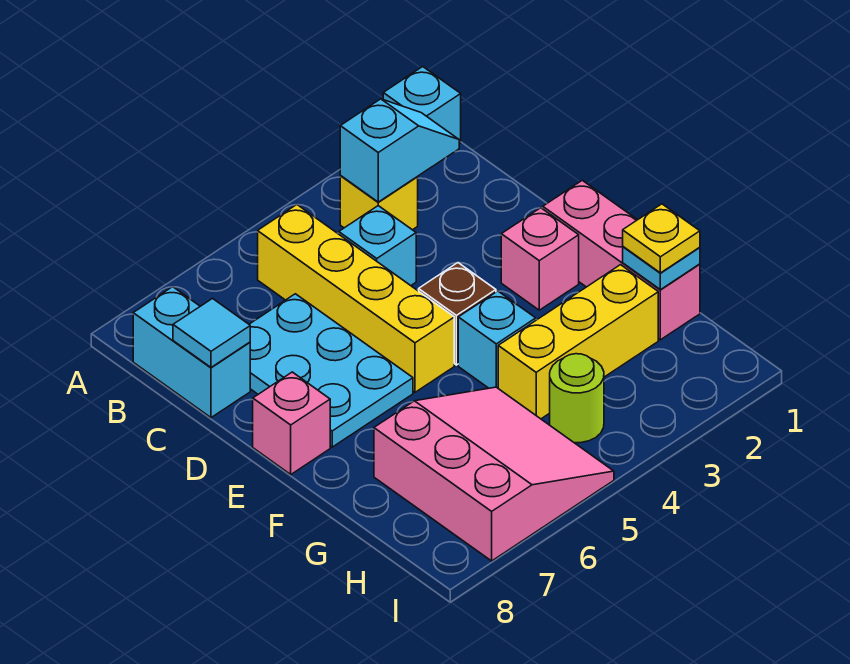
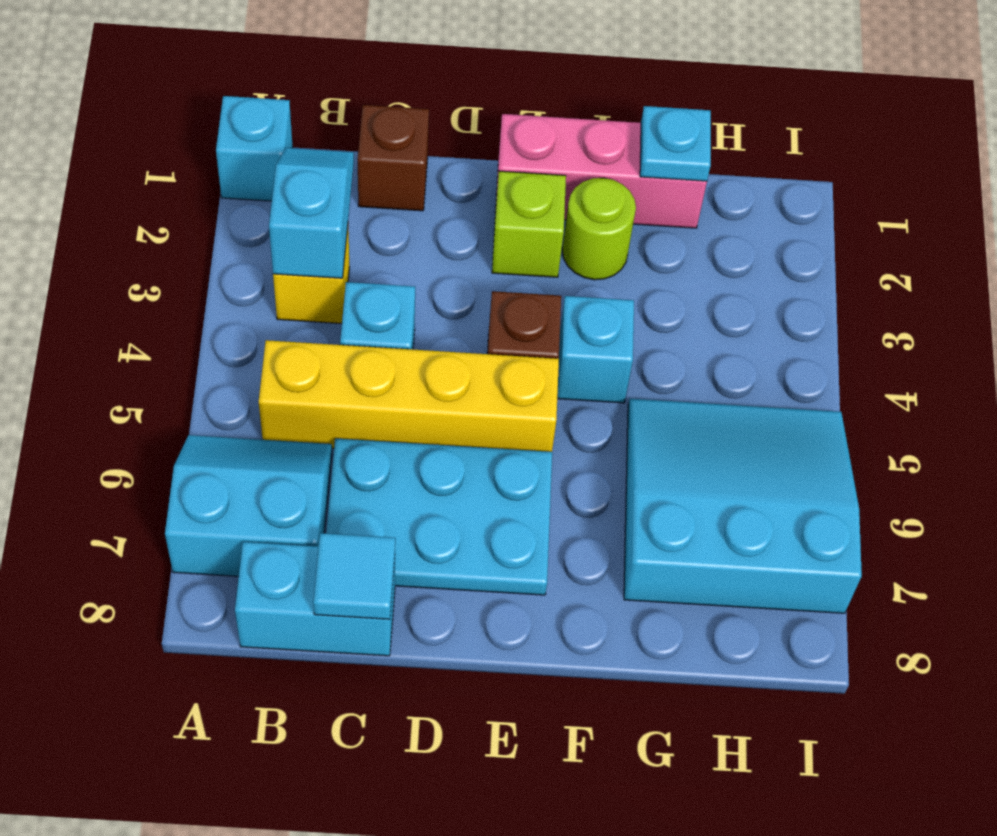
none -> cyan slope A6:B7 level 1 top 7
none -> brown brick C1 level 1
pink brick E2 level 1 -> lime brick E2 level 1
pink brick E8 level 1 -> none
yellow plate G1 level 3 -> none
yellow brick G2:G4 level 1 -> none
pink slope G5:I7 level 1 top 7 -> cyan slope G5:I7 level 1 top 7
lime round brick H4 level 1 -> lime round brick F2 level 1

